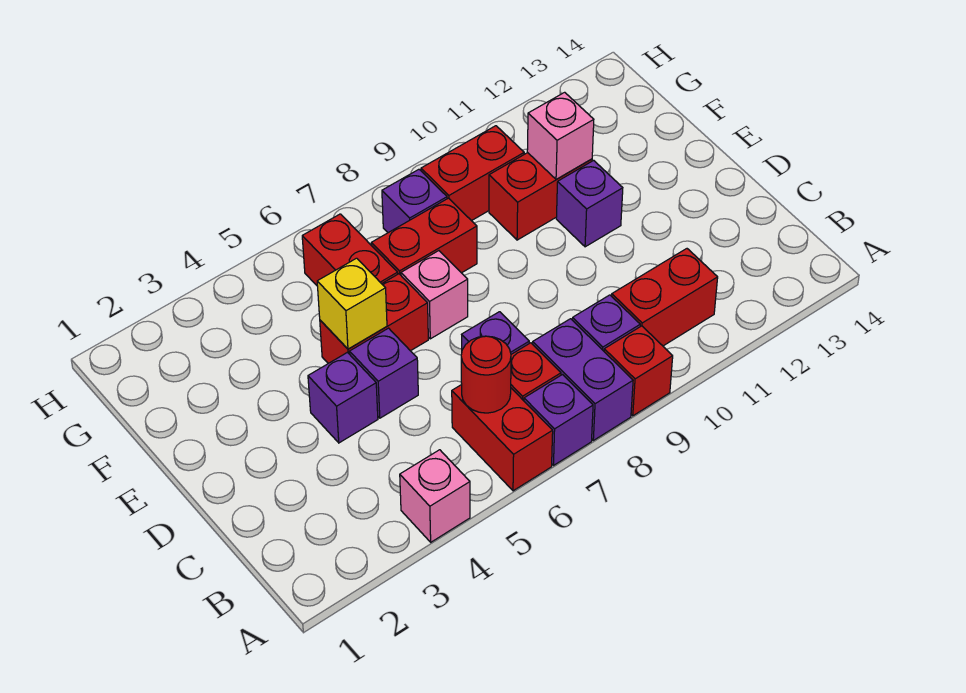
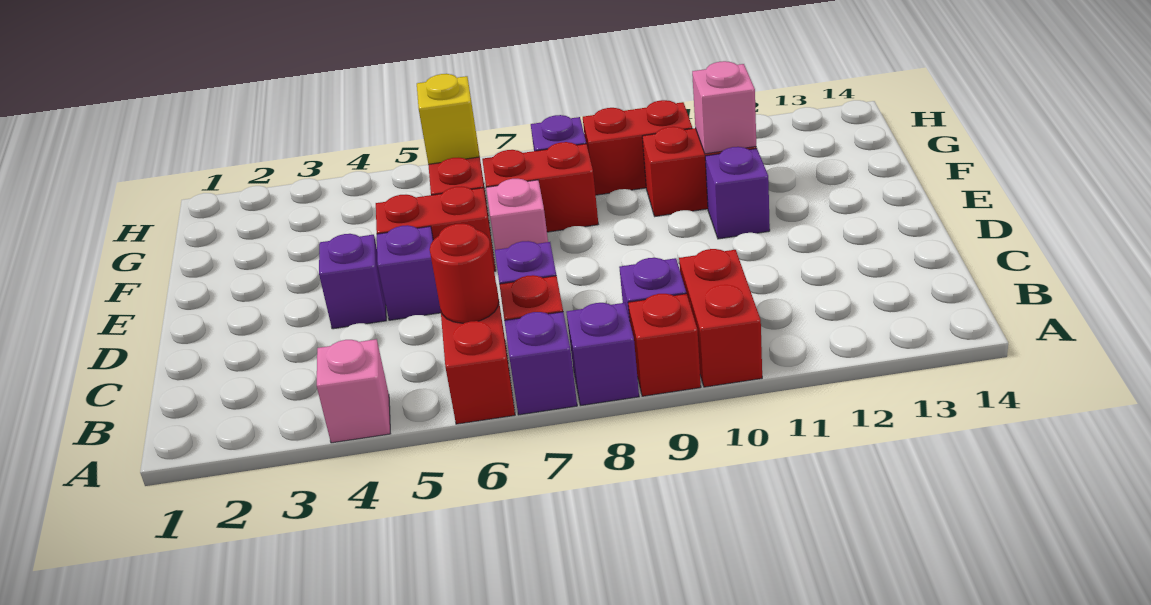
purple brick A8:B8 level 1 -> purple brick A8 level 1
red brick B10:B11 level 1 -> red brick A10:B10 level 1
yellow brick E5 level 2 -> yellow brick G6 level 2

